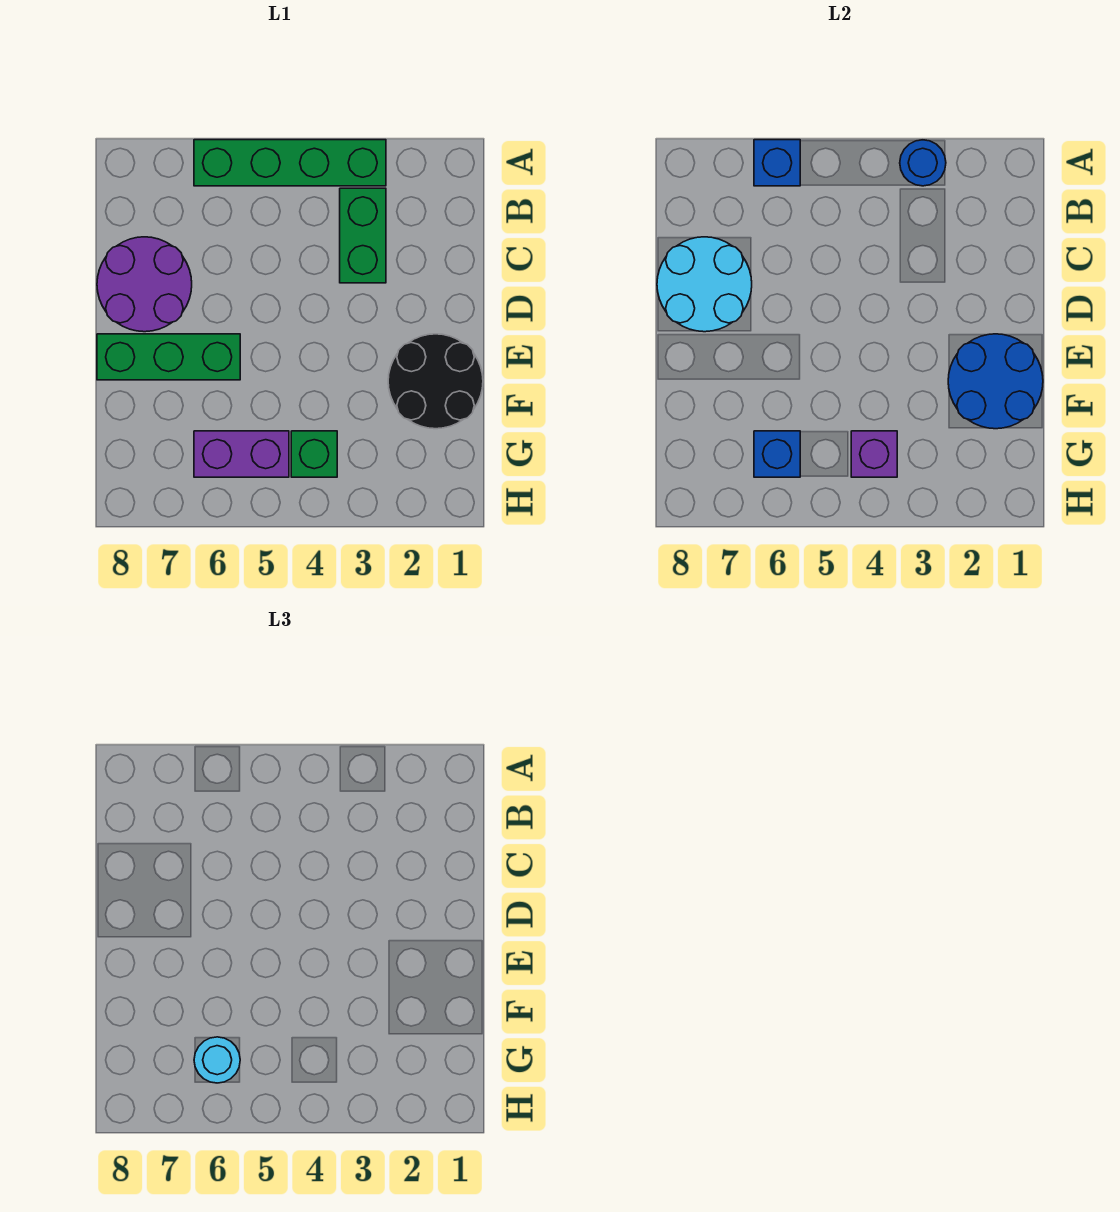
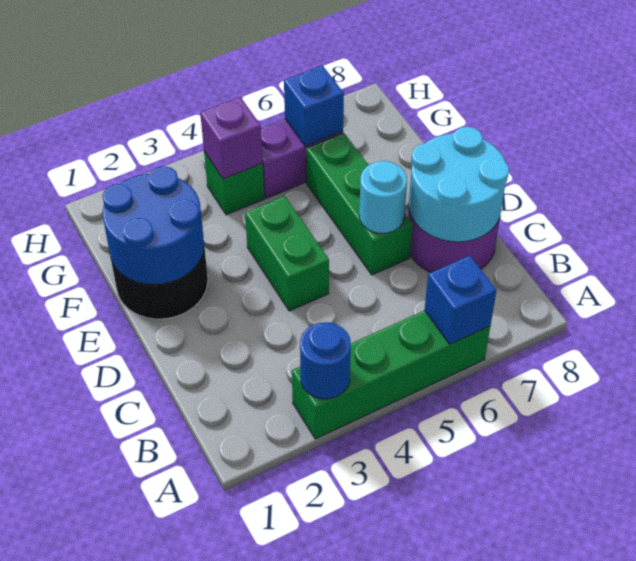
green brick B3:C3 level 1 -> green brick D4:E4 level 1
green brick E6:E8 level 1 -> green brick D6:F6 level 1
cyan round brick G6 level 3 -> cyan round brick D6 level 2

